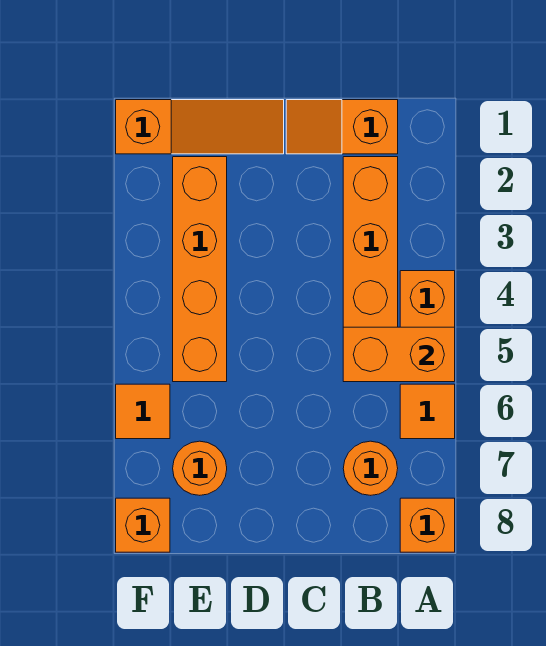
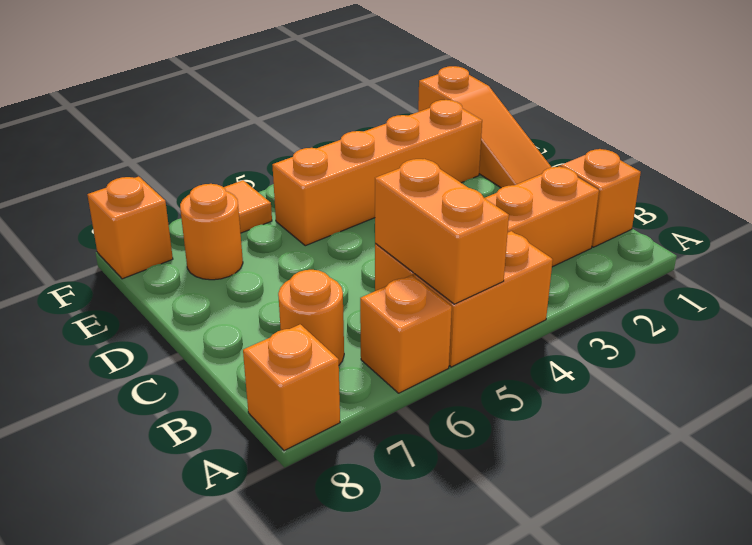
orange tile A6 level 1 -> orange brick A6 level 1

